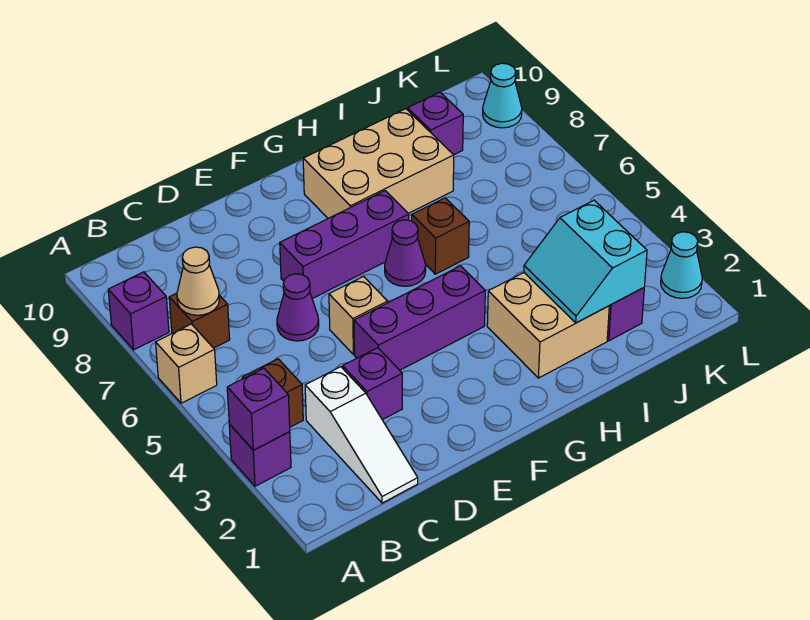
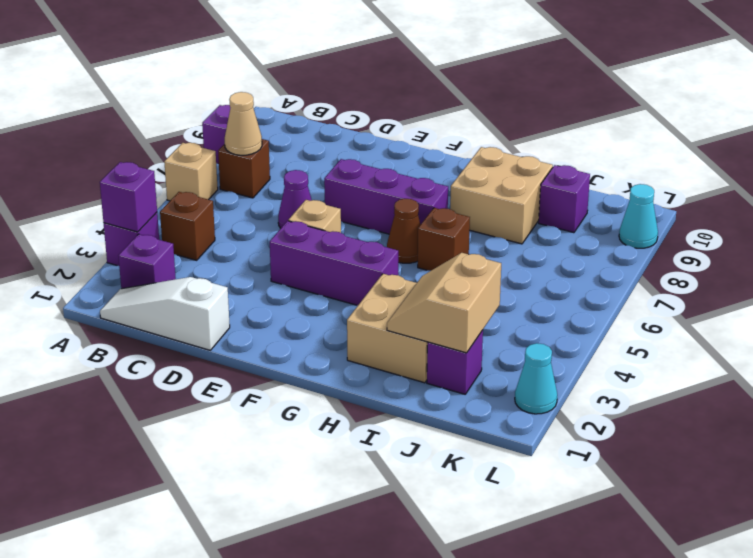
white slope C1:C3 level 1 top 3 -> white slope B1:D1 level 1 top D
purple brick D3 level 1 -> purple brick B2 level 1
purple cone G6 level 1 -> brown cone G6 level 1
tan brick G8:I9 level 1 -> tan brick H8:I9 level 1
cyan slope I2:J3 level 2 top J -> tan slope I2:J3 level 2 top J

